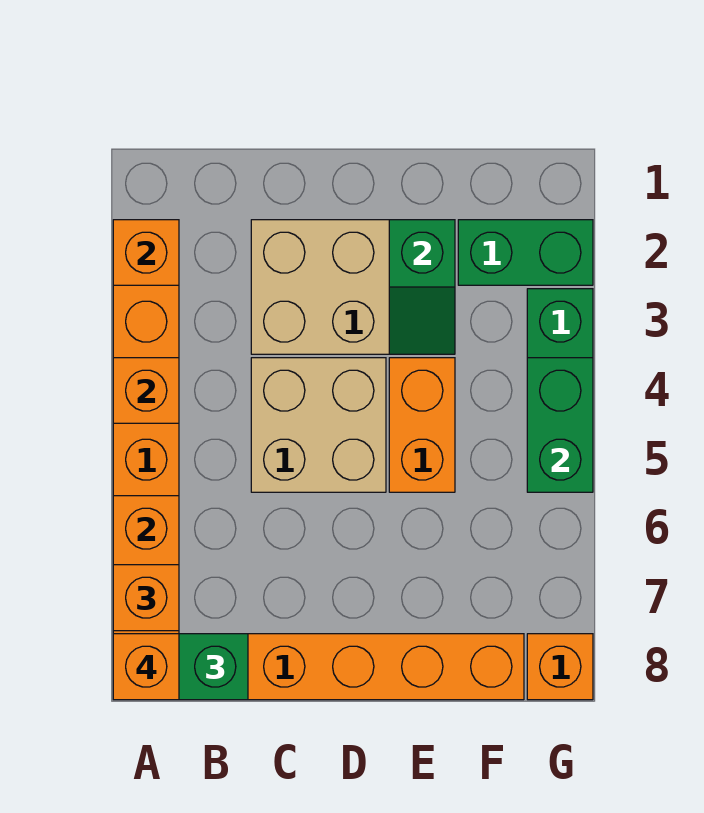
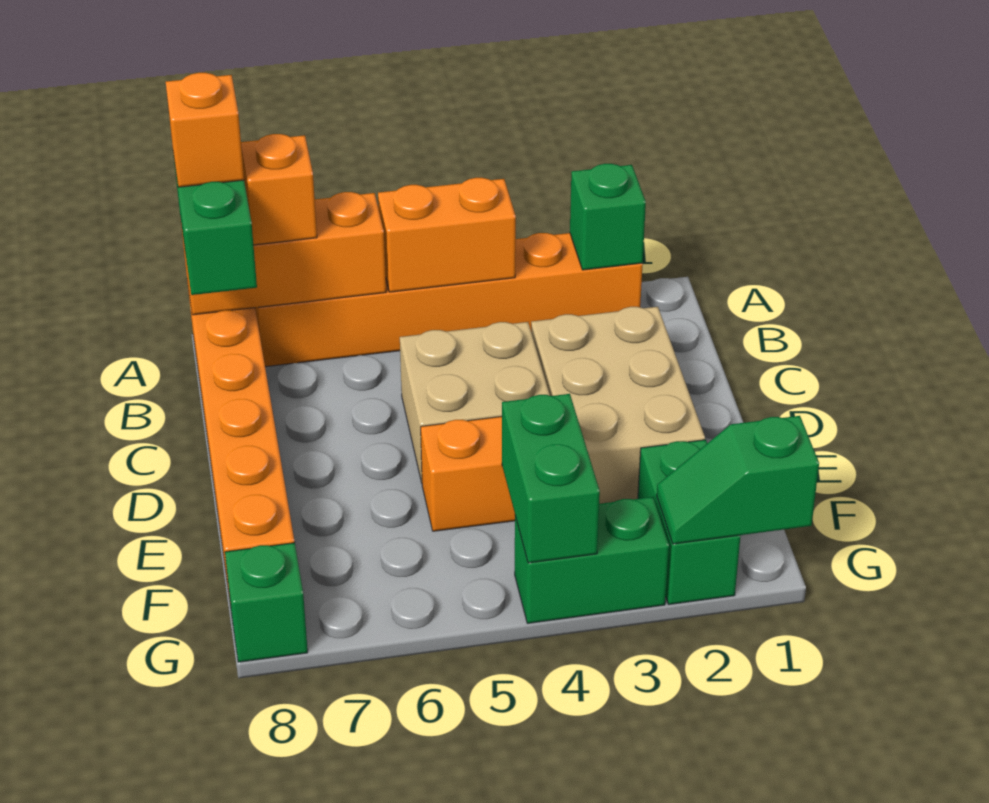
orange brick A2 level 2 -> green brick A2 level 2
orange brick A4 level 2 -> orange brick A4:A5 level 2
green slope E2:E3 level 2 top 2 -> green slope G1:G2 level 2 top 1
green brick G4:G5 level 2 -> green brick F4:G4 level 2
orange brick G8 level 1 -> green brick G8 level 1

